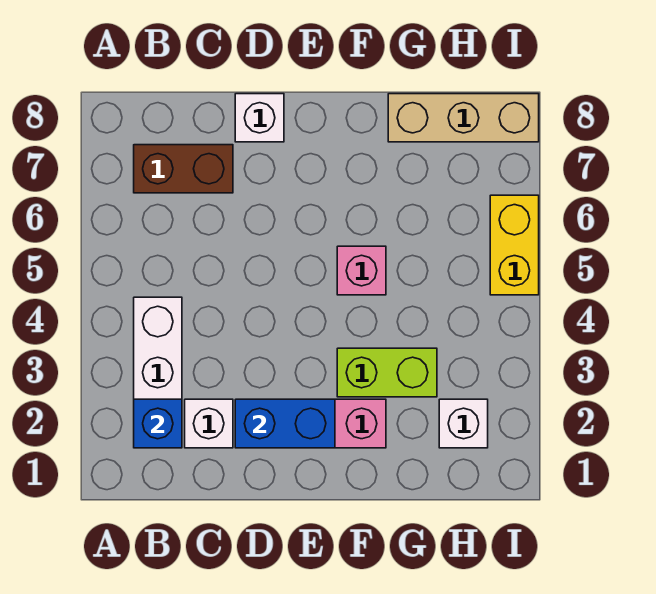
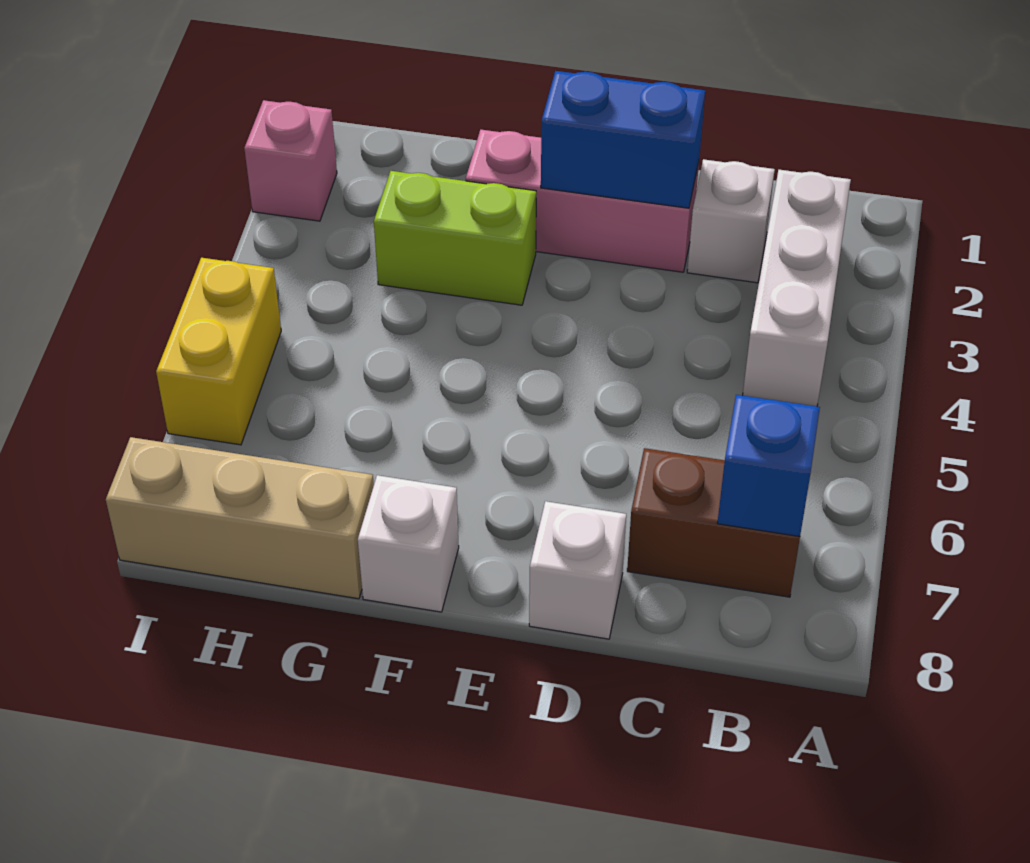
blue brick B2 level 2 -> blue brick B7 level 2
pink brick F5 level 1 -> pink brick I2 level 1
white brick H2 level 1 -> white brick F8 level 1

